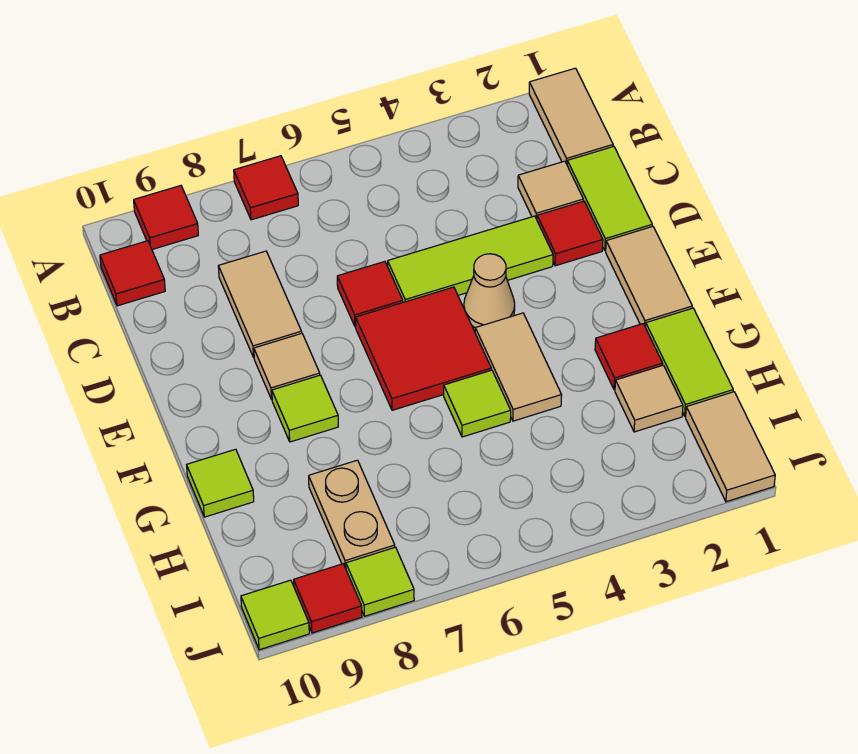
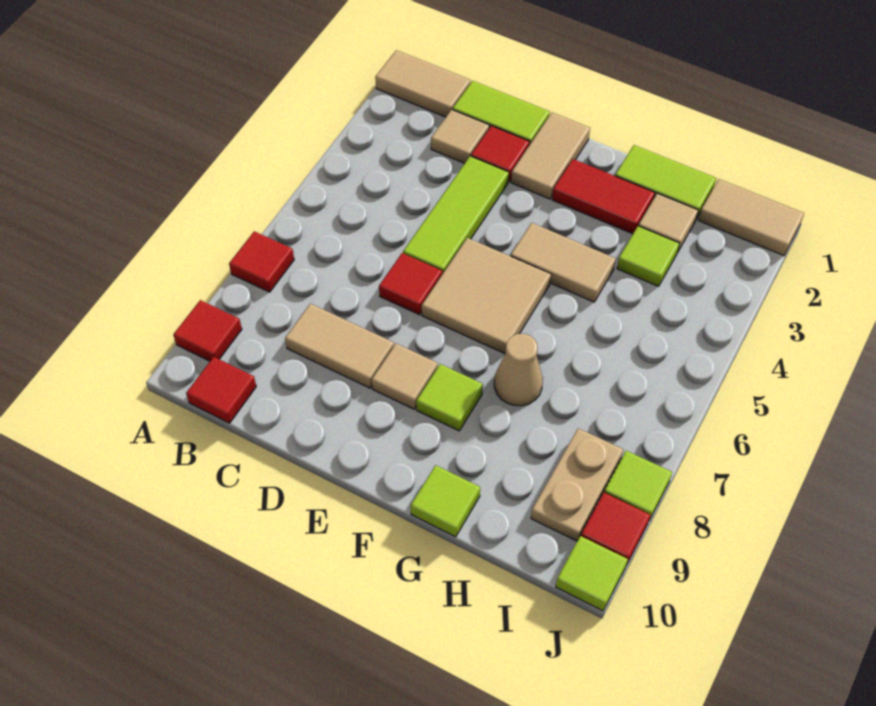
tan tile E1:F1 level 1 -> tan tile E1:E2 level 1
tan cone E4 level 1 -> tan cone G7 level 1
red tile E5:F6 level 1 -> tan tile E5:F6 level 1
red tile G2 level 1 -> red tile F2:G2 level 1
lime tile G5 level 1 -> lime tile H3 level 1
tan plate H8:I8 level 1 -> tan plate I8:I9 level 1

